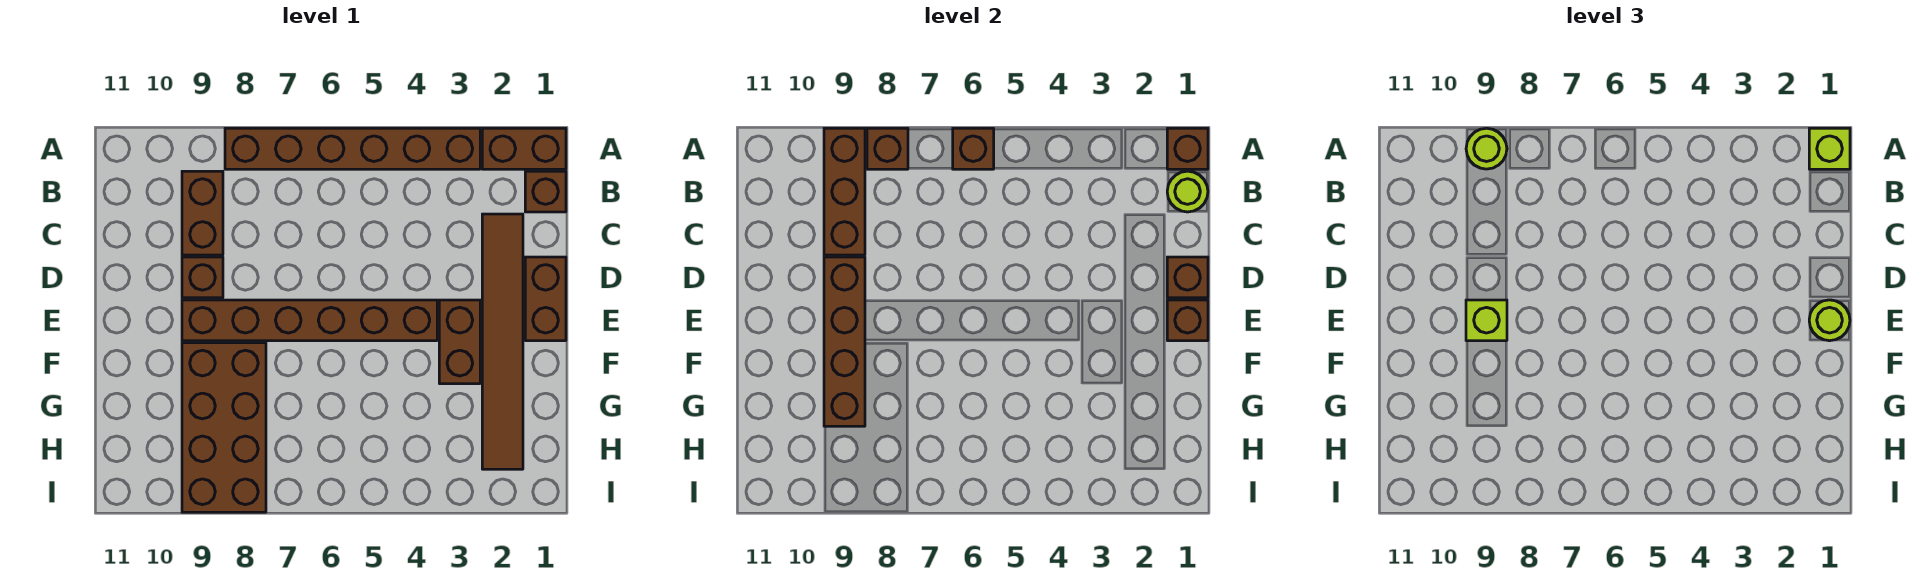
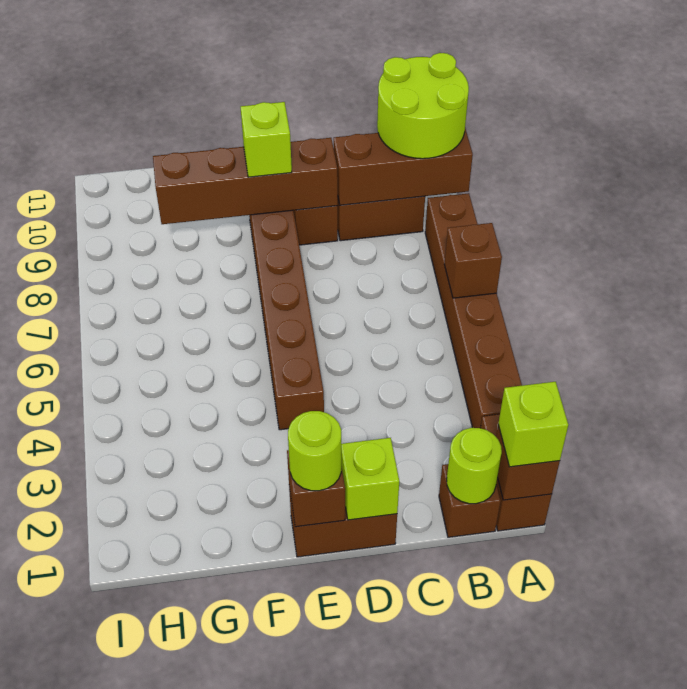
brown brick A8 level 2 -> none
lime round brick A9 level 3 -> lime round brick A9:B10 level 3
brown tile C2:H2 level 1 -> none
brown brick D1 level 2 -> lime brick D1 level 2
brown brick E3:F3 level 1 -> none
brown brick F8:I9 level 1 -> none

